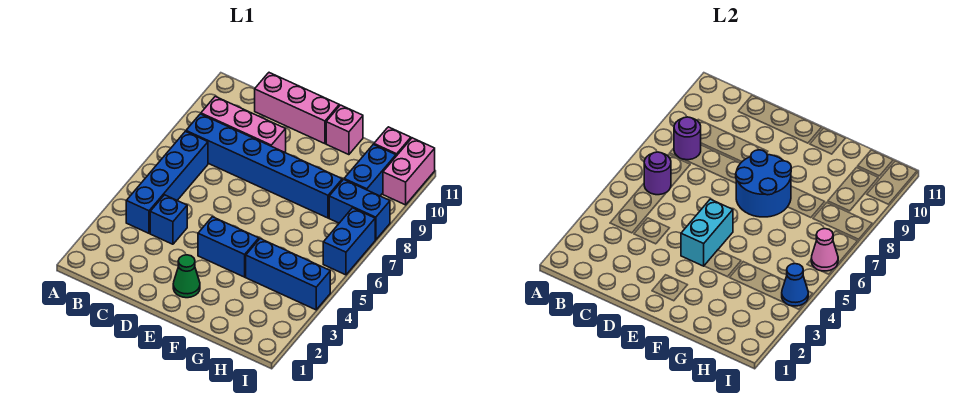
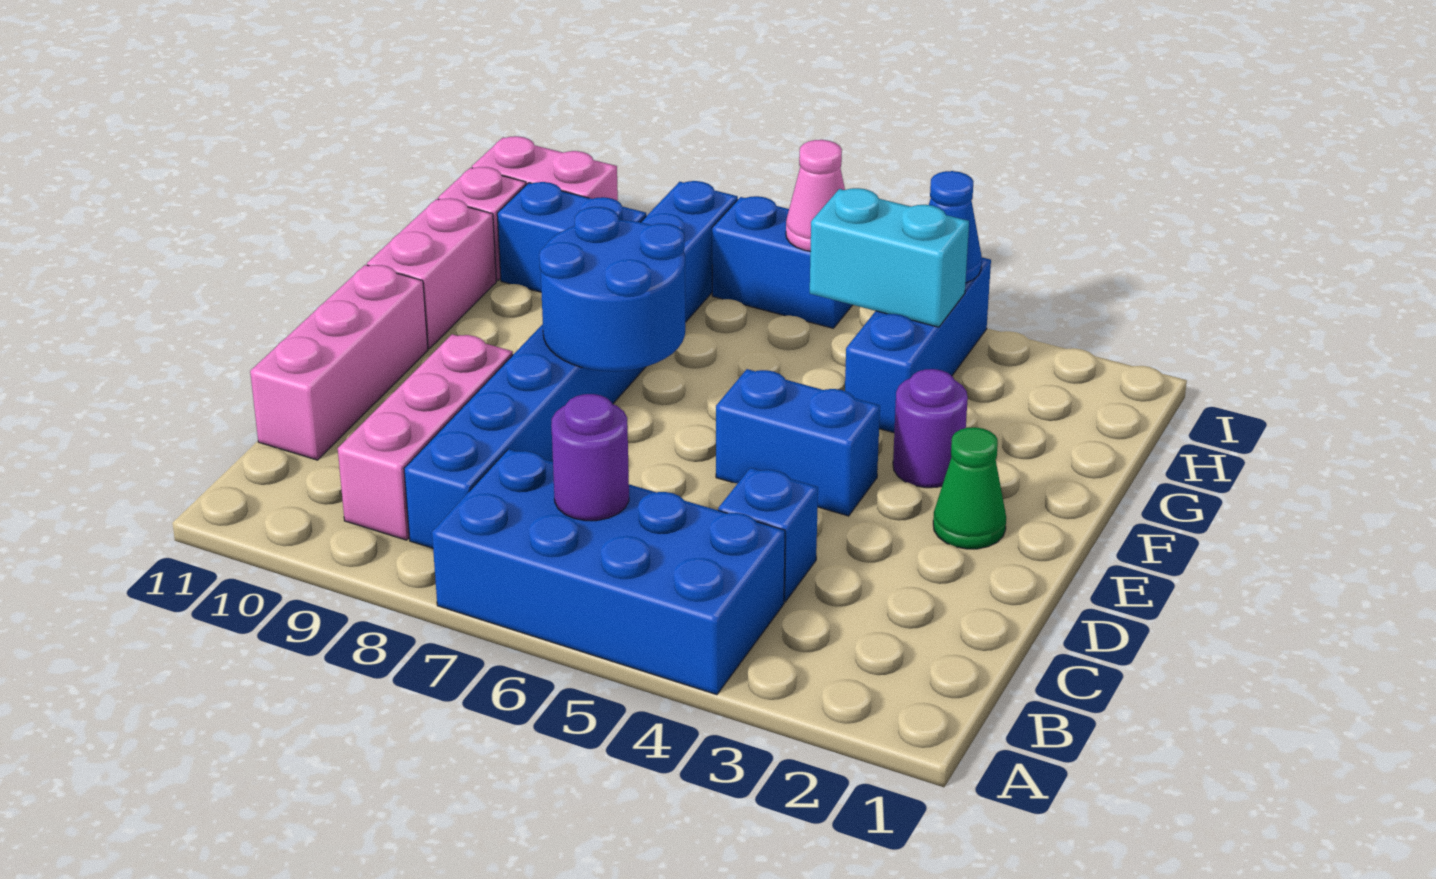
blue brick B4:B7 level 1 -> blue brick A4:B7 level 1
purple round brick B8 level 2 -> purple round brick F3 level 1
blue brick E4:F4 level 1 -> blue brick E4:E5 level 1
cyan brick E4:E5 level 2 -> cyan brick H4:H5 level 2
pink brick F11 level 1 -> pink brick F11:G11 level 1

